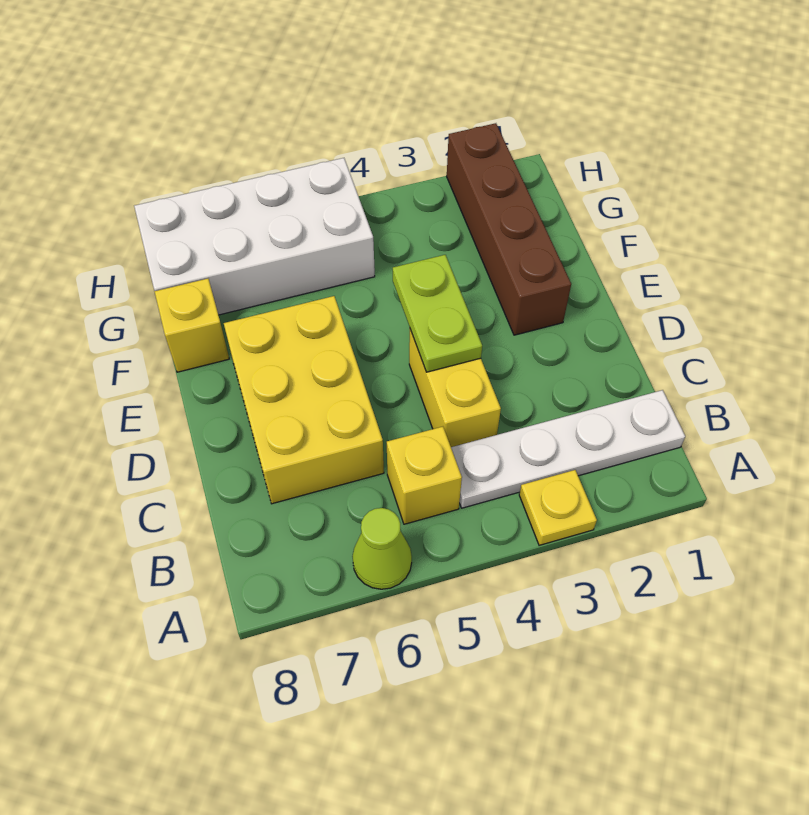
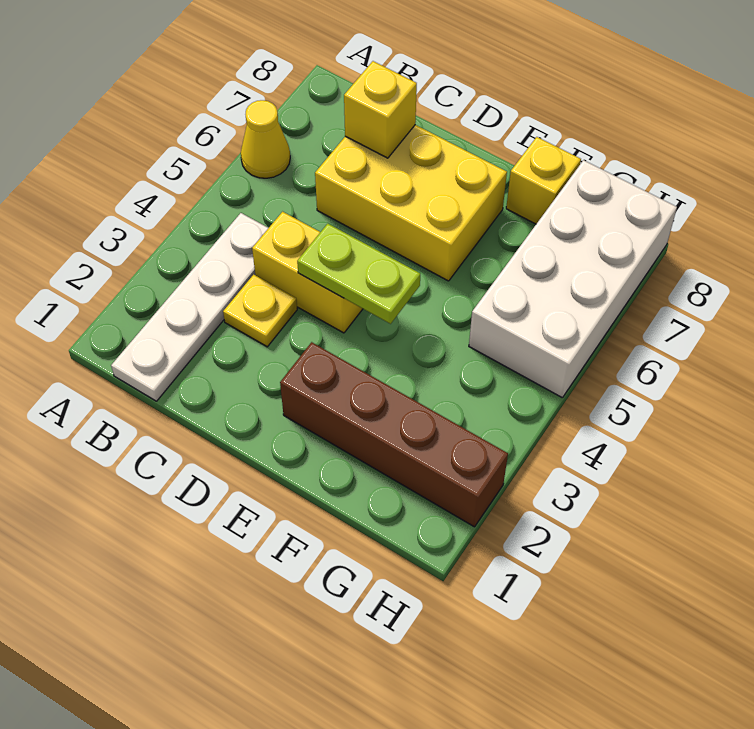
yellow plate A3 level 1 -> yellow plate C3 level 1
lime cone A6 level 1 -> yellow cone A6 level 1
yellow brick B5 level 1 -> yellow brick C7 level 2

